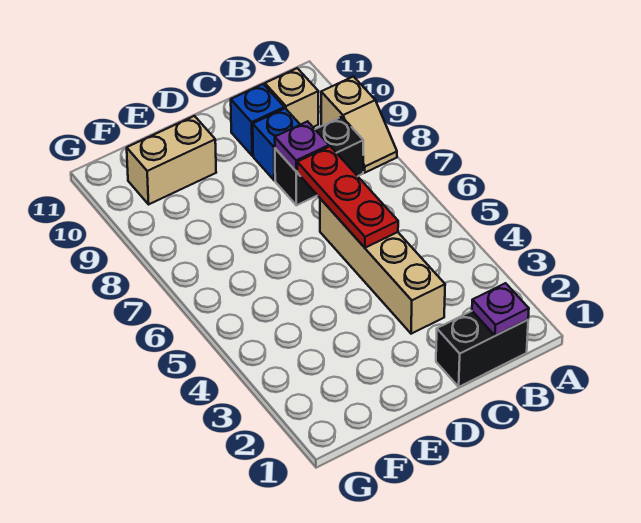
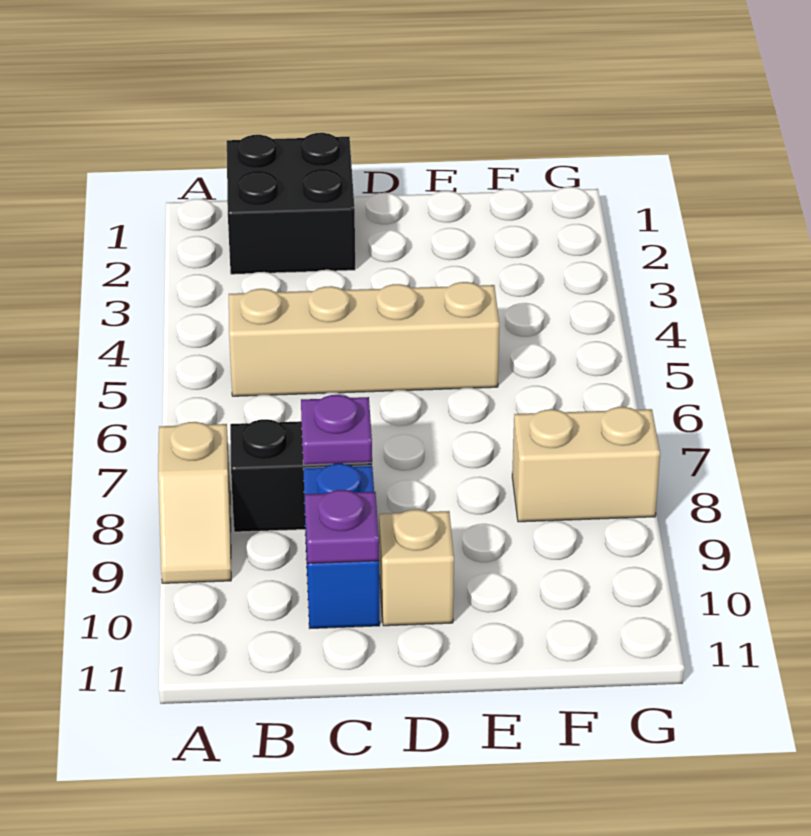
tan slope A8:A9 level 1 top 9 -> tan slope A8:A9 level 1 top 8
black brick B1:C1 level 1 -> black brick B1:C2 level 1
purple plate B1 level 2 -> purple plate C10 level 2
tan brick B10 level 1 -> tan brick D10 level 1
tan brick C3:C6 level 1 -> tan brick B5:E5 level 1
red plate C5:C7 level 2 -> none
tan brick E10:F10 level 1 -> tan brick F8:G8 level 1

